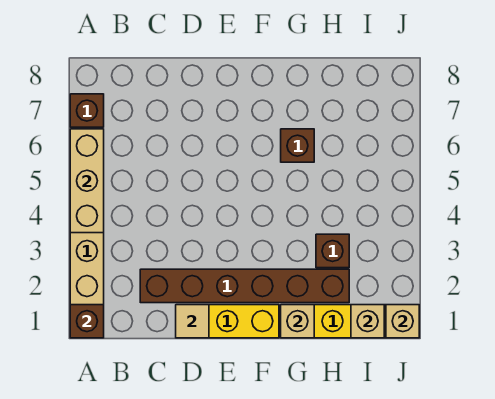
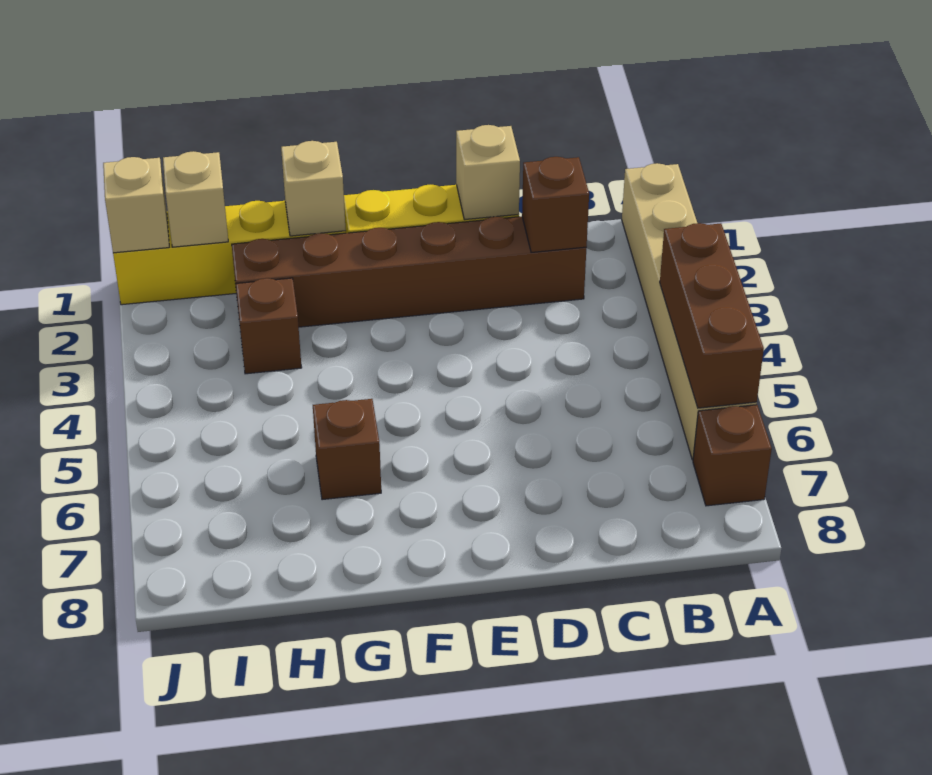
brown brick A1 level 2 -> brown brick C2 level 2
tan brick A4:A6 level 2 -> brown brick A4:A6 level 2
tan tile D1 level 2 -> tan brick D1 level 2

